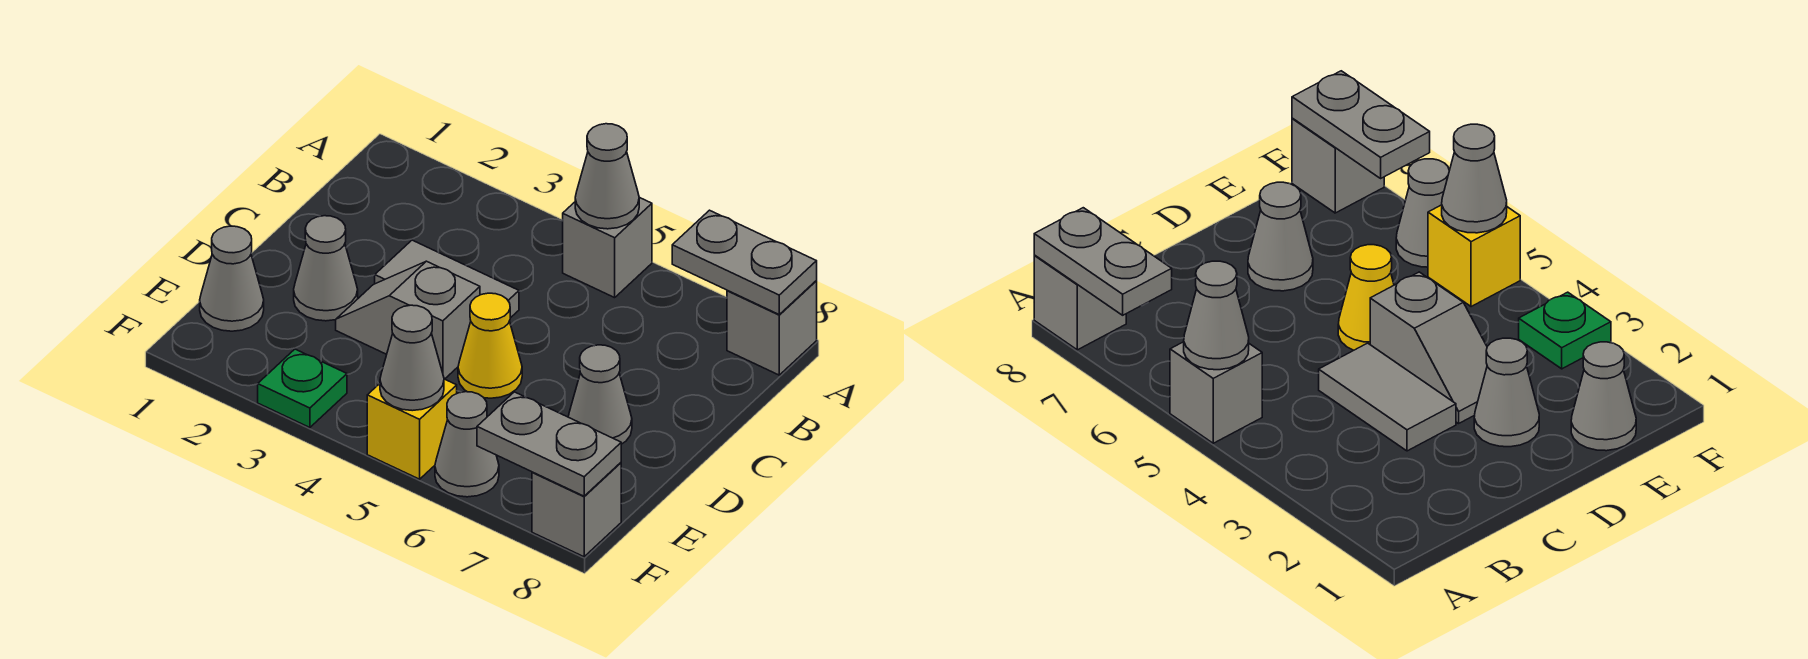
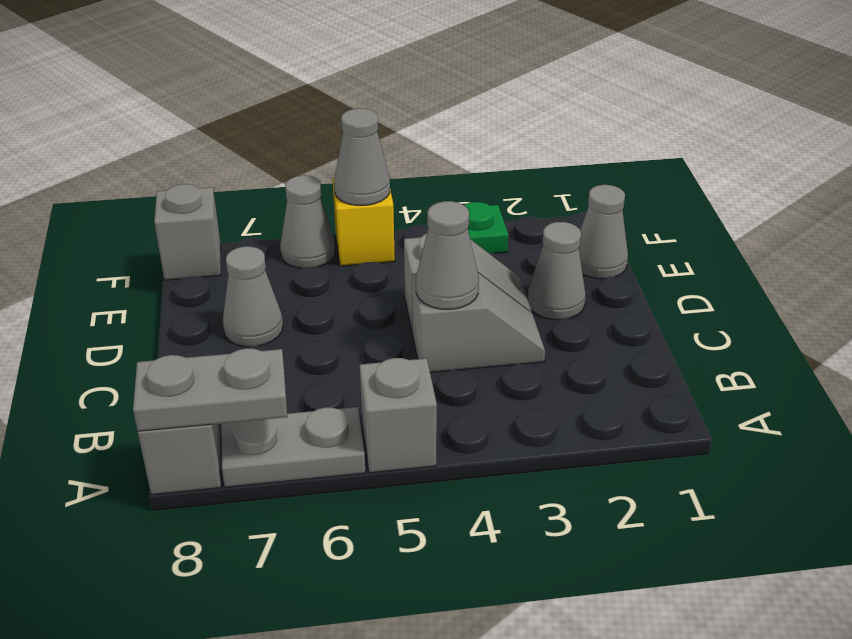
grey cone A5 level 2 -> grey cone C4 level 2
grey tile C3:C4 level 1 -> grey slope C3:C4 level 1 top 4
yellow cone D5 level 1 -> none
grey plate F7:F8 level 2 -> grey plate A6:A7 level 1

